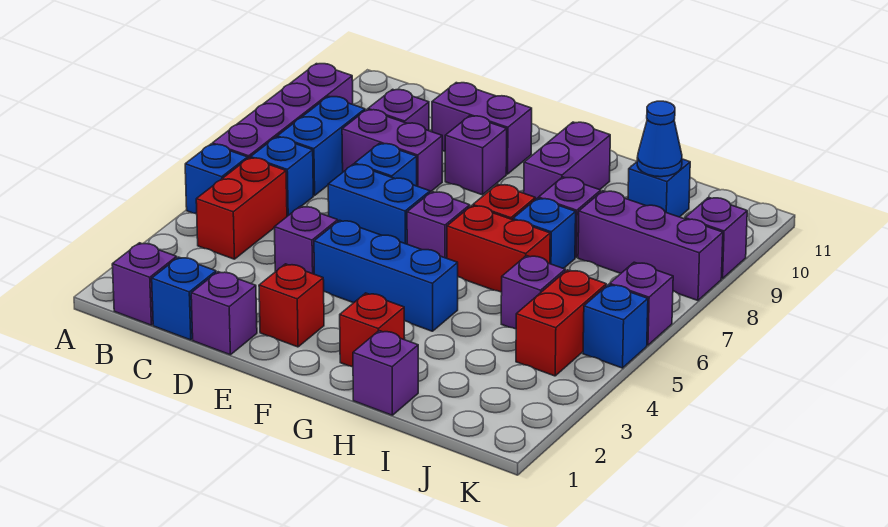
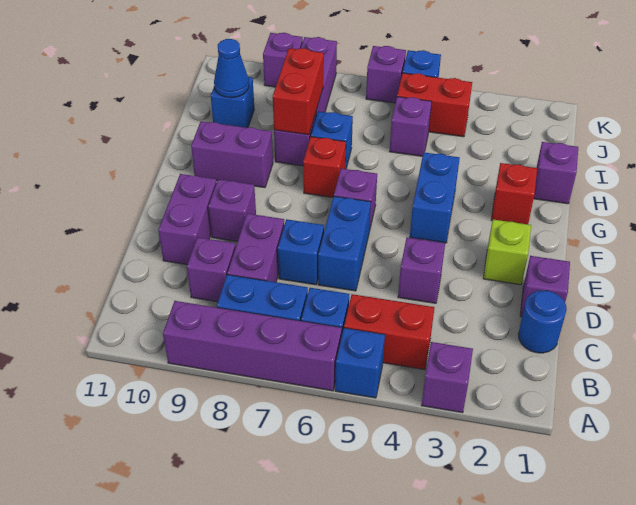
purple brick B1 level 1 -> purple brick A3 level 1
blue brick C1 level 1 -> blue round brick C1 level 1
red brick E2 level 1 -> lime brick E2 level 1
blue brick E4:G4 level 1 -> blue brick F4:G4 level 1
red brick G6:H6 level 1 -> red brick H8:I8 level 2

